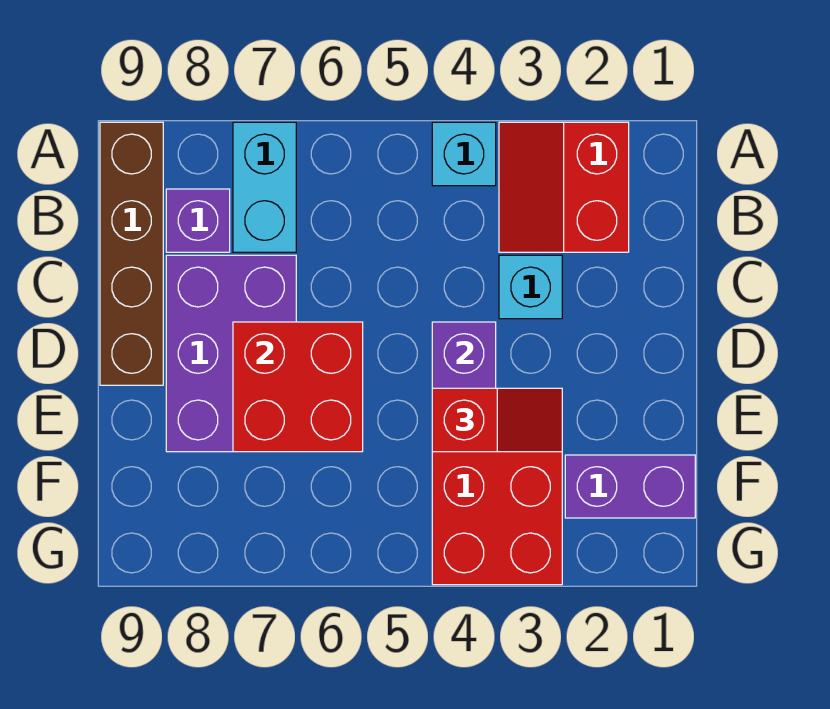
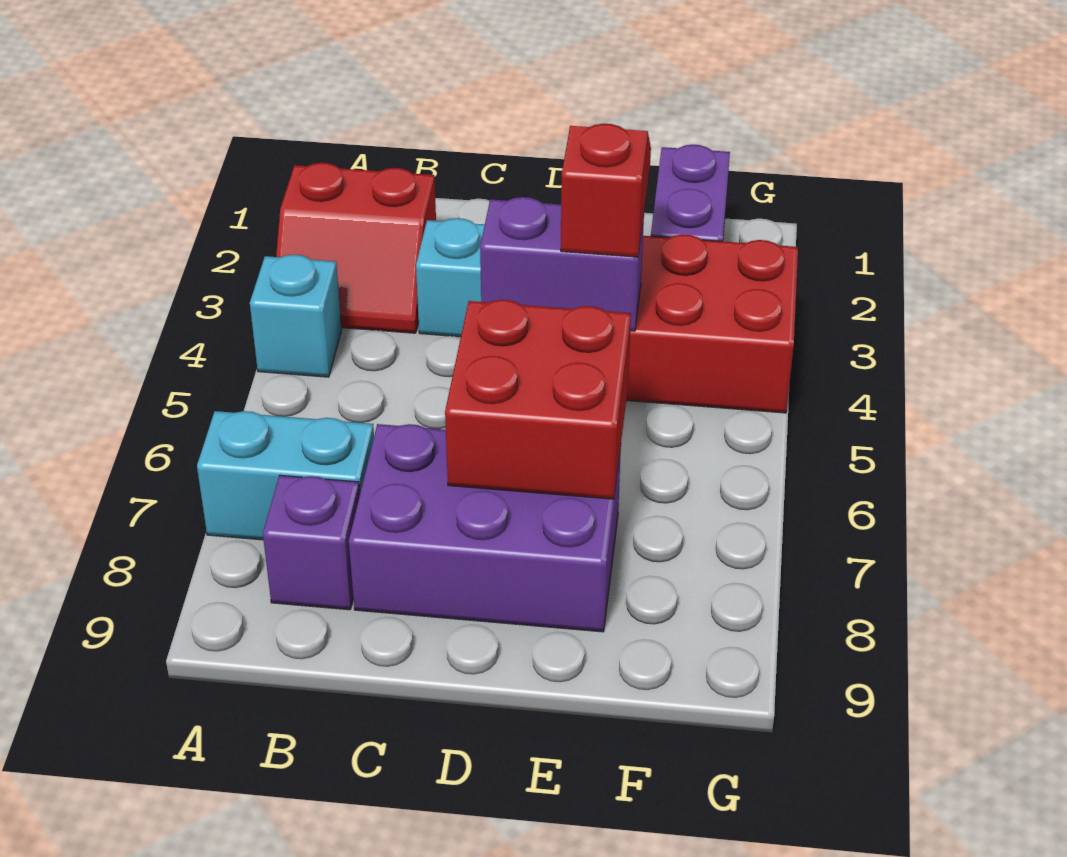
brown brick A9:D9 level 1 -> none

